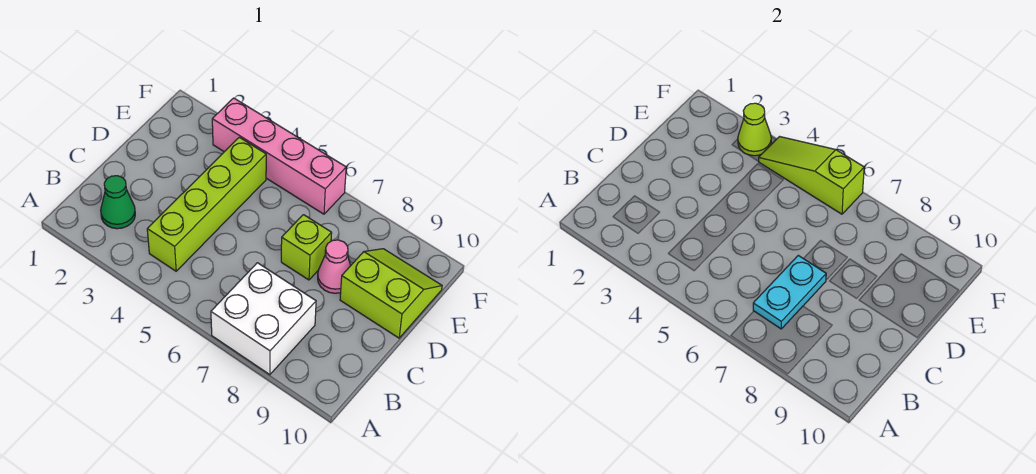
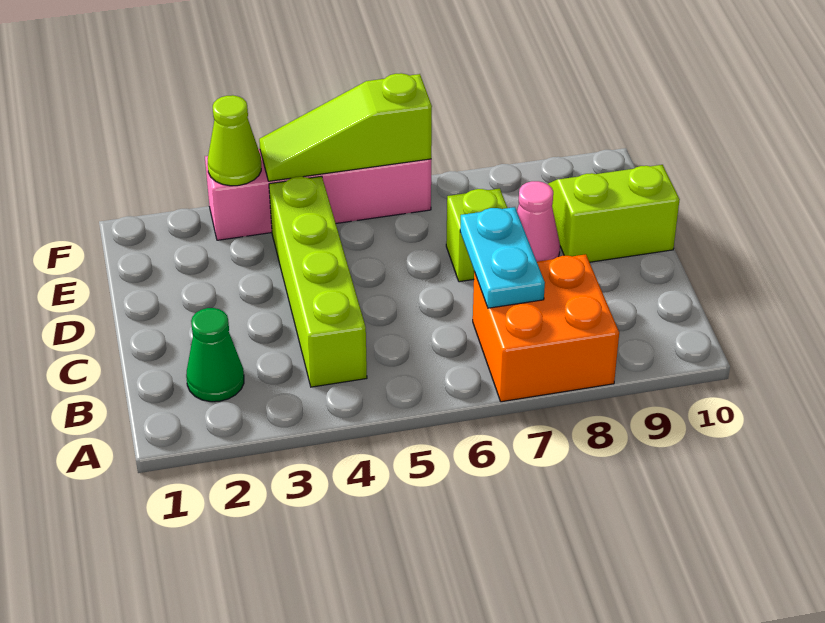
white brick A7:B8 level 1 -> orange brick A7:B8 level 1

